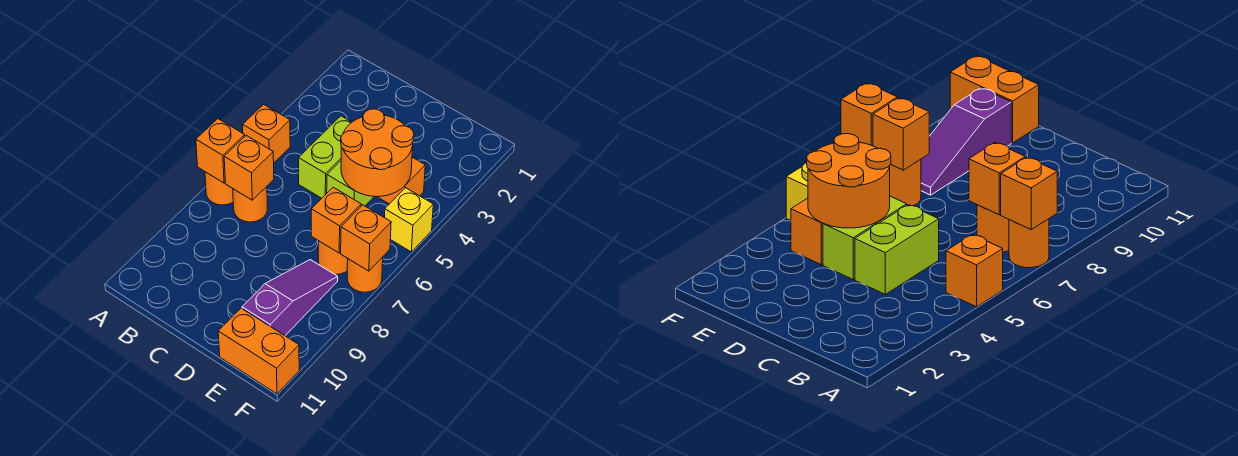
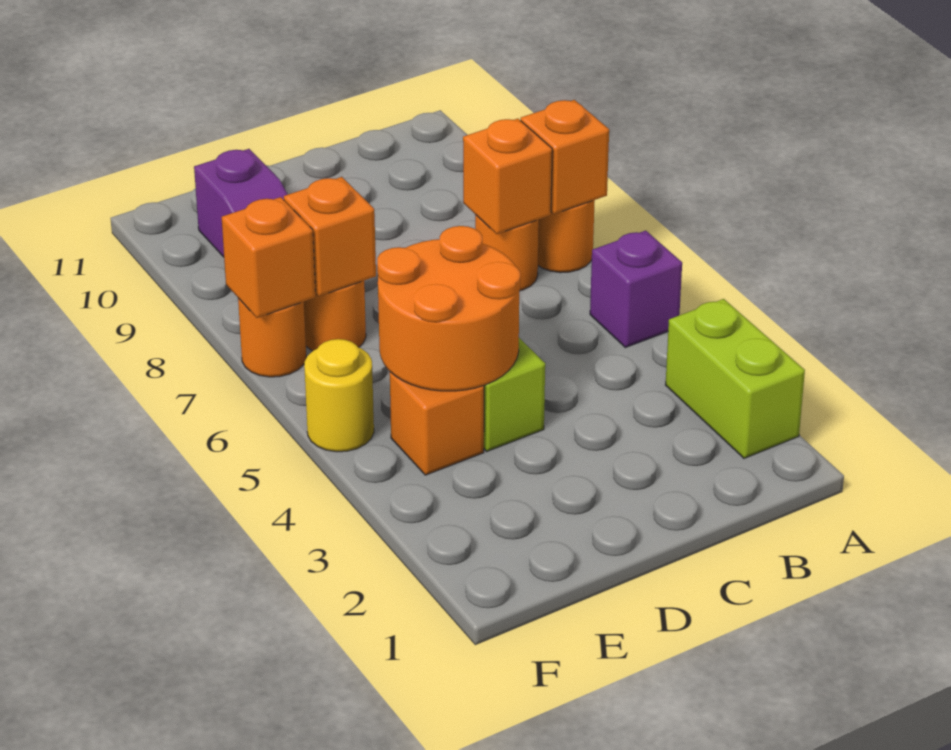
orange brick A5 level 1 -> purple brick A5 level 1
lime brick C4:C5 level 1 -> lime brick A2:A3 level 1
orange brick E11:F11 level 1 -> none
yellow brick F5 level 1 -> yellow round brick F5 level 1

